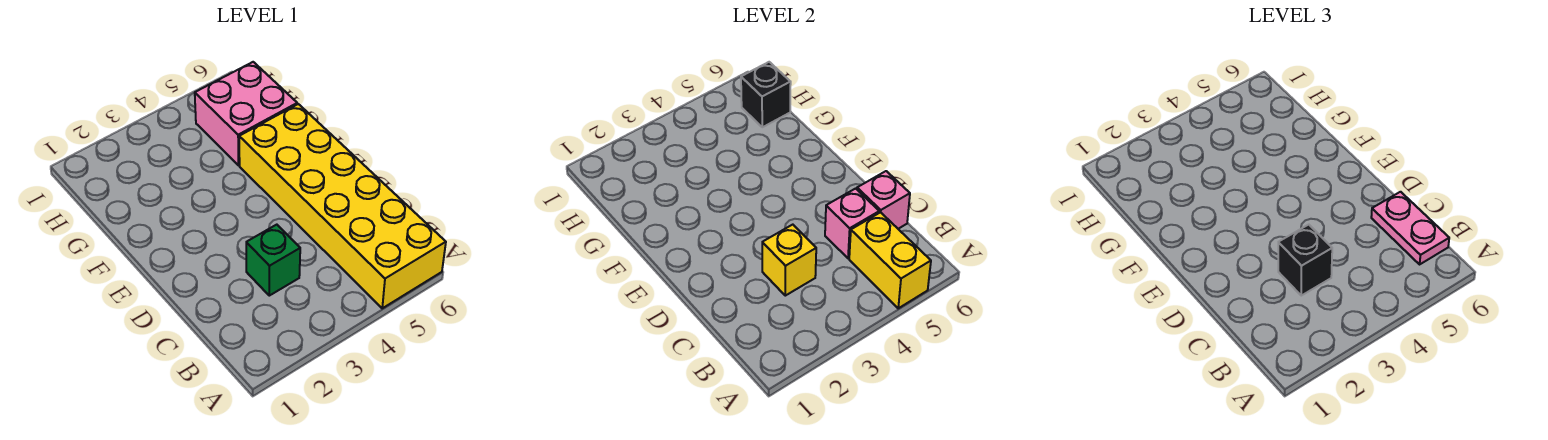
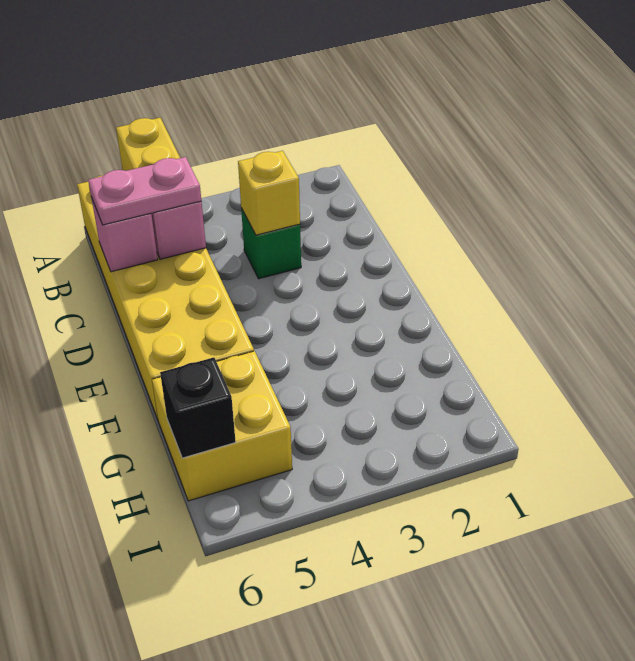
pink plate B6:C6 level 3 -> pink plate C5:C6 level 3
black brick C3 level 3 -> none
pink brick G5:H6 level 1 -> yellow brick G5:H6 level 1

